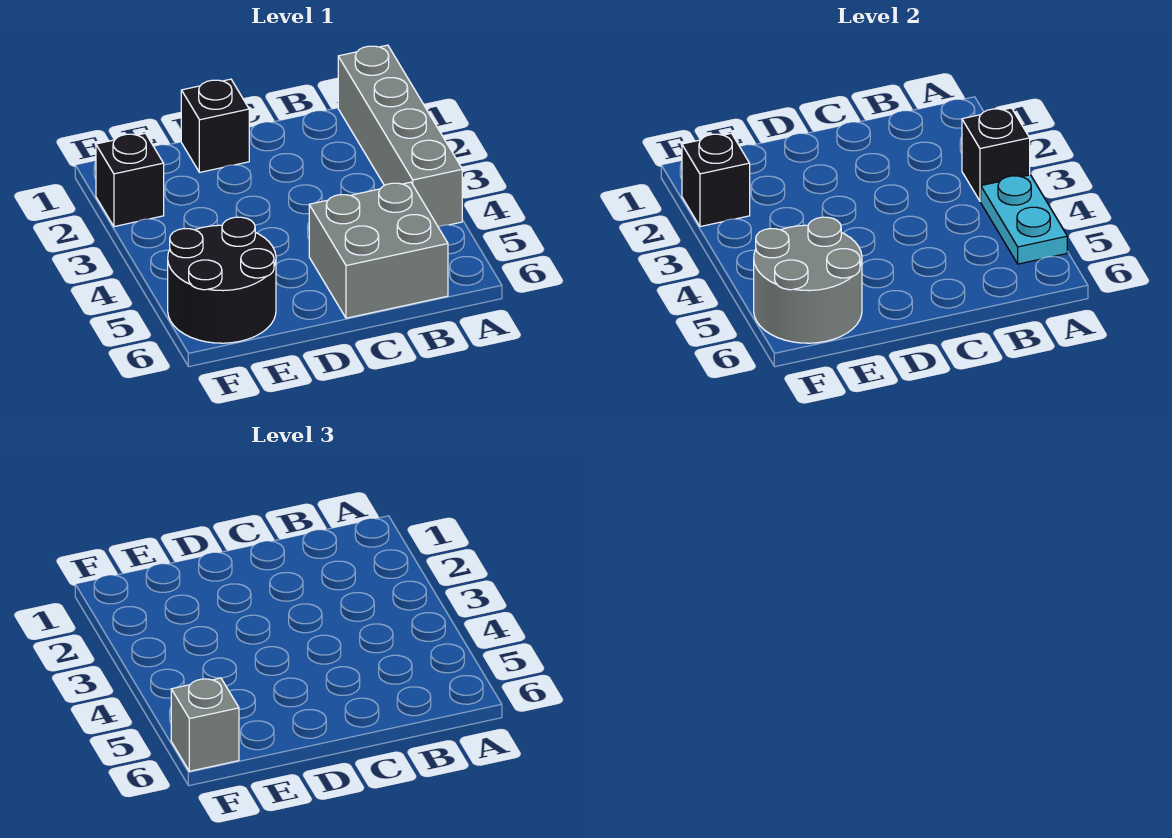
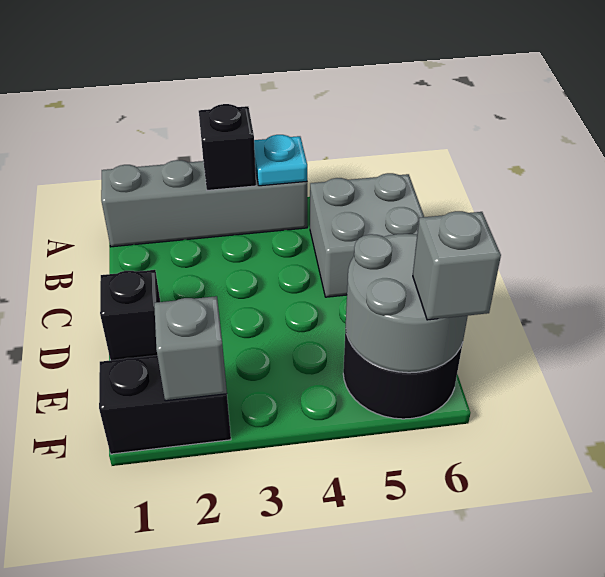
cyan plate A4:A5 level 2 -> cyan plate A4 level 2
black brick F2 level 1 -> black brick F1:F2 level 1
black brick F2 level 2 -> grey brick F2 level 2

